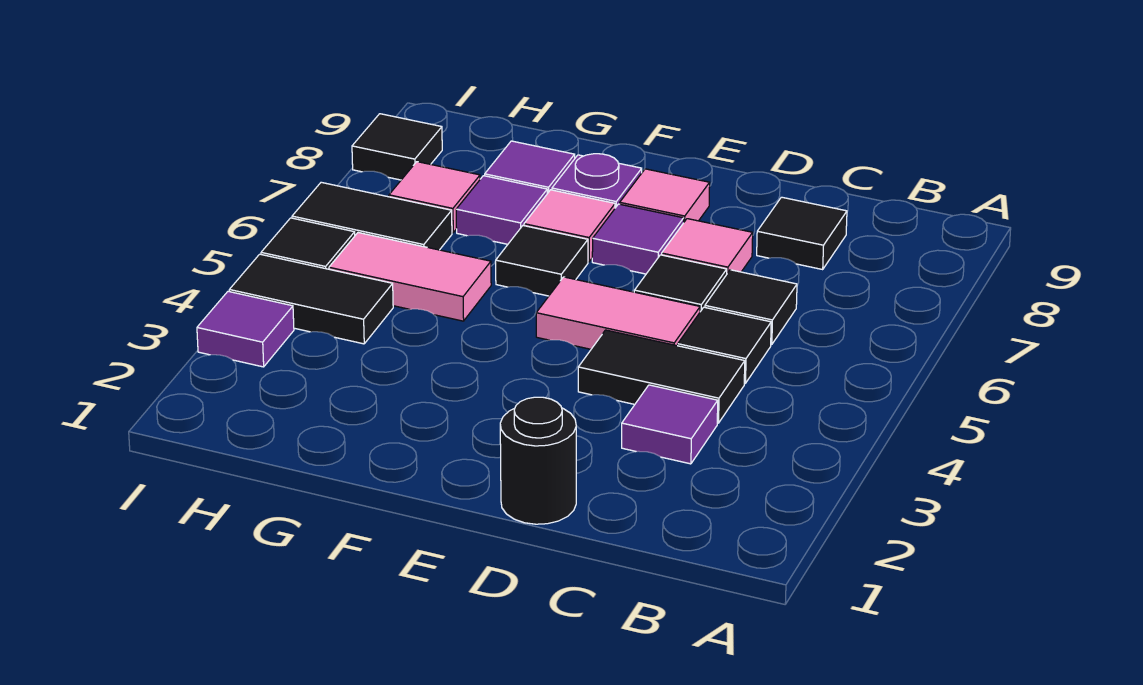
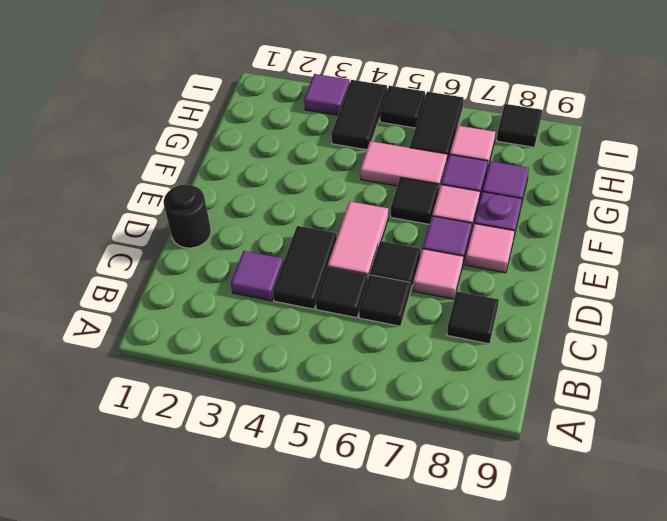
pink tile G5:H5 level 1 -> pink tile G5:G6 level 1

